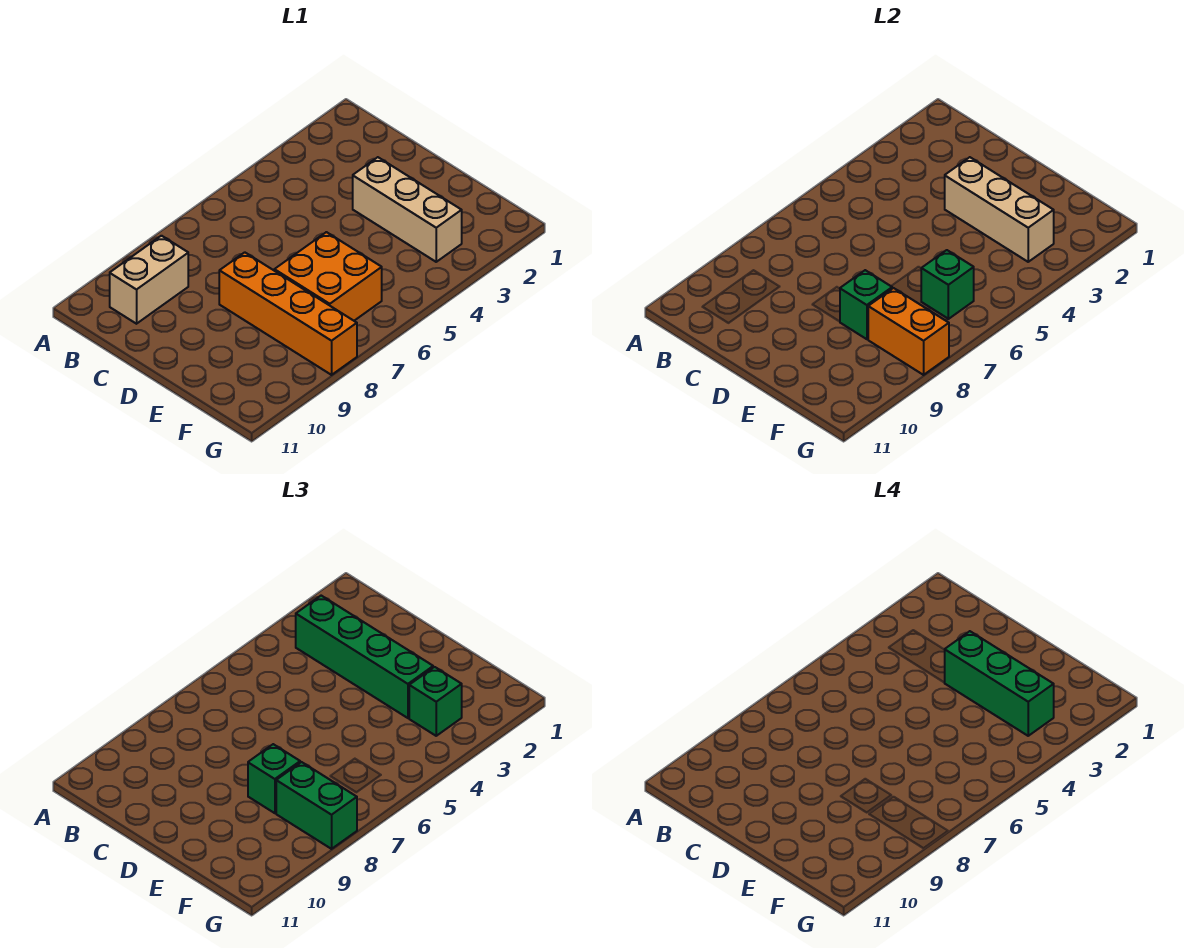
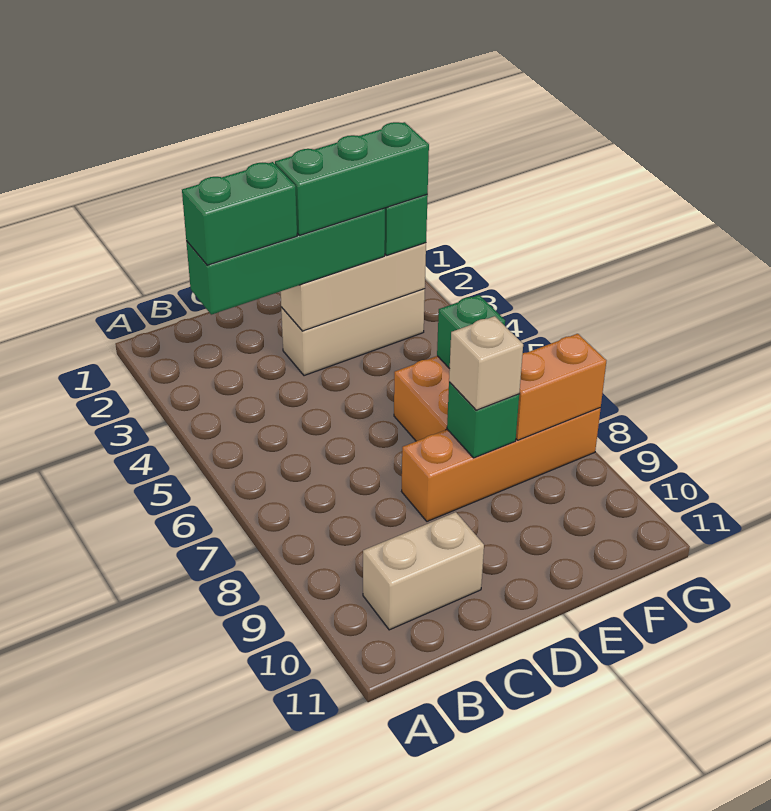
tan brick B9:B10 level 1 -> tan brick B10:C10 level 1
green brick E8 level 3 -> tan brick E8 level 3
green brick F8:G8 level 3 -> green brick B3:C3 level 4

